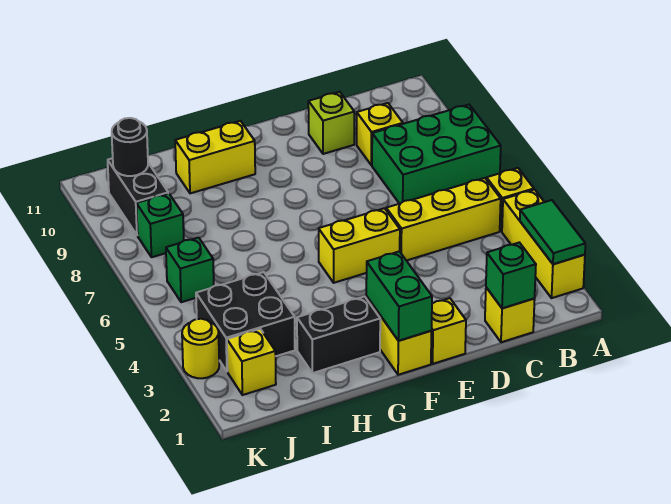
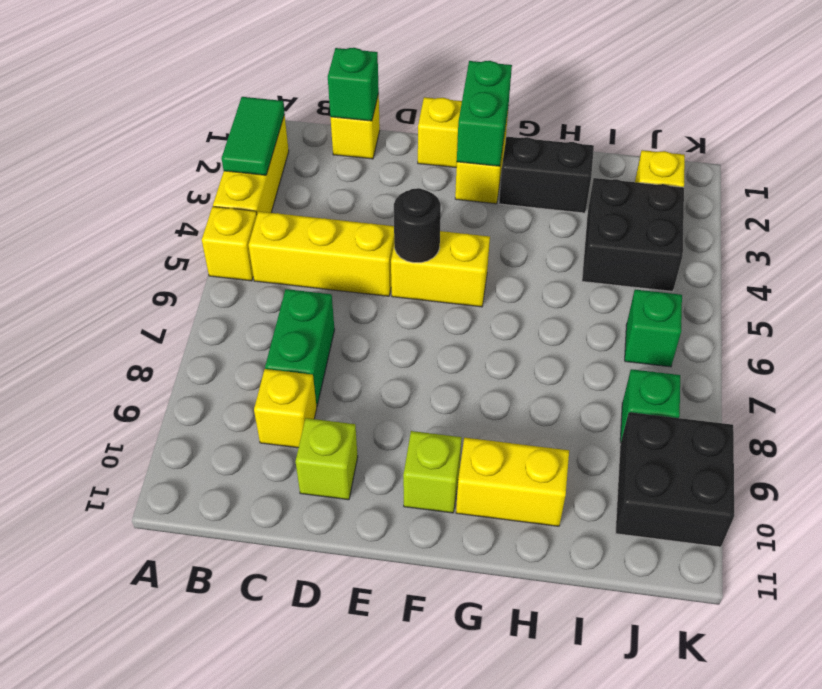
green brick A7:C8 level 1 -> green brick C7:C8 level 1
none -> lime brick F10 level 1
black brick J9:J10 level 1 -> black brick J9:K10 level 1
black round brick J10 level 2 -> black round brick E5 level 2
yellow round brick K3 level 1 -> none

